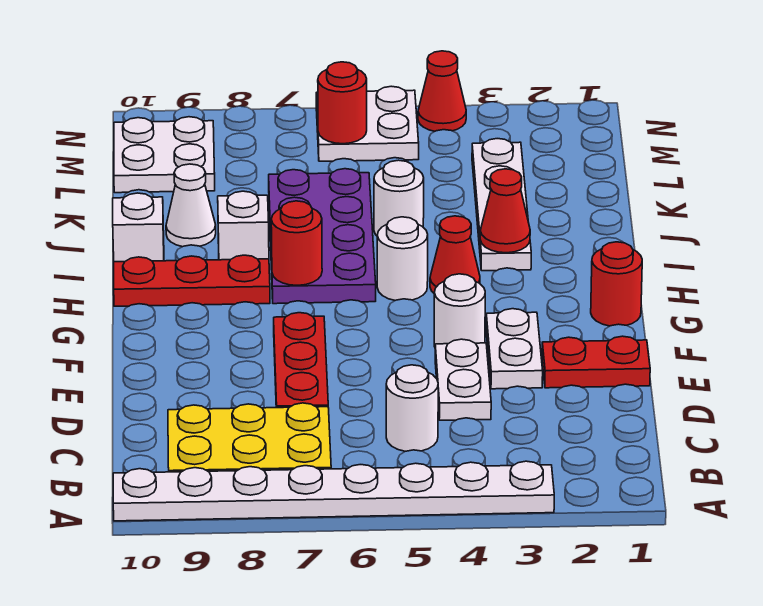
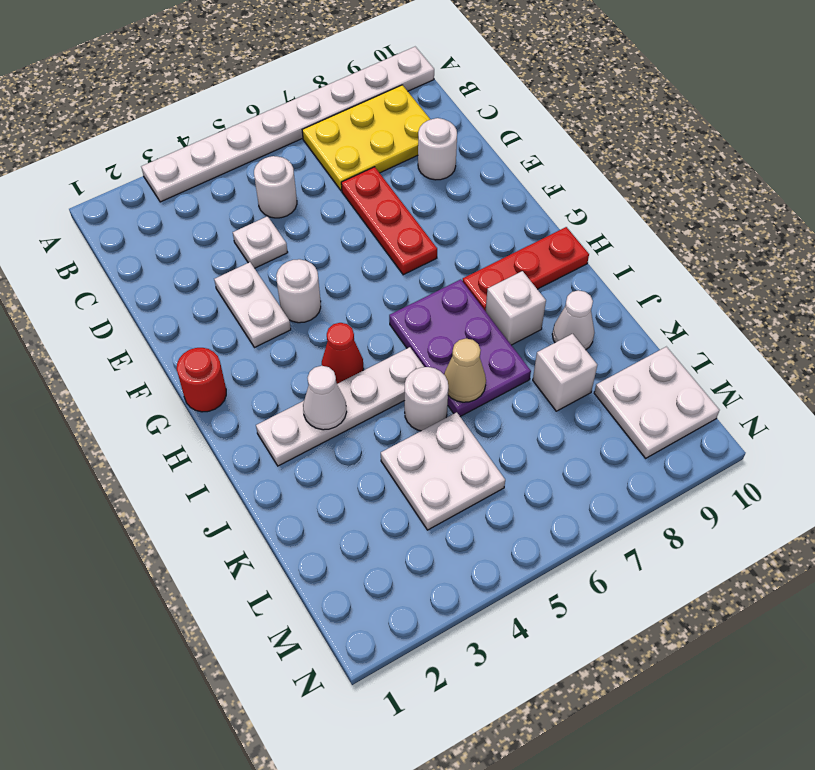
white plate D4:E4 level 1 -> white plate D4 level 1
red plate E1:E2 level 1 -> none
white round brick H5 level 1 -> white round brick D9 level 1
purple plate H6:K7 level 1 -> purple plate H6:J7 level 1
red round brick H7 level 2 -> none
white plate I3:L3 level 1 -> white plate I2:I5 level 1
red cone I3 level 2 -> white cone I3 level 2
white brick I10 level 1 -> white brick K8 level 1
none -> tan cone J6 level 2
white plate M5:N6 level 1 -> white plate K4:L5 level 1
red round brick M6 level 2 -> none
red cone N4 level 1 -> none

